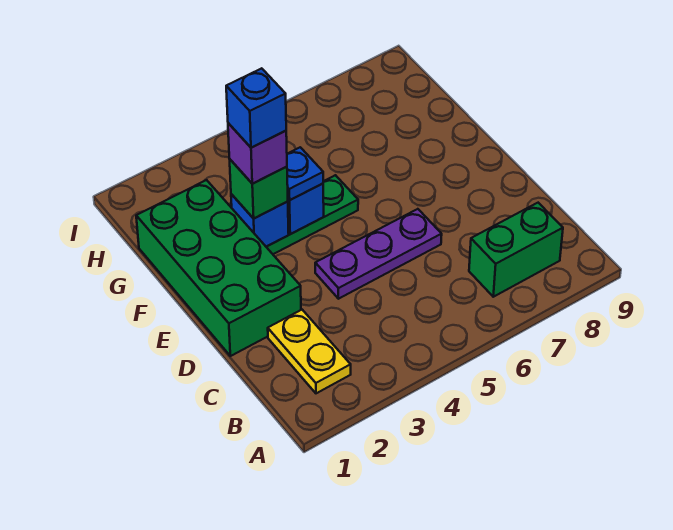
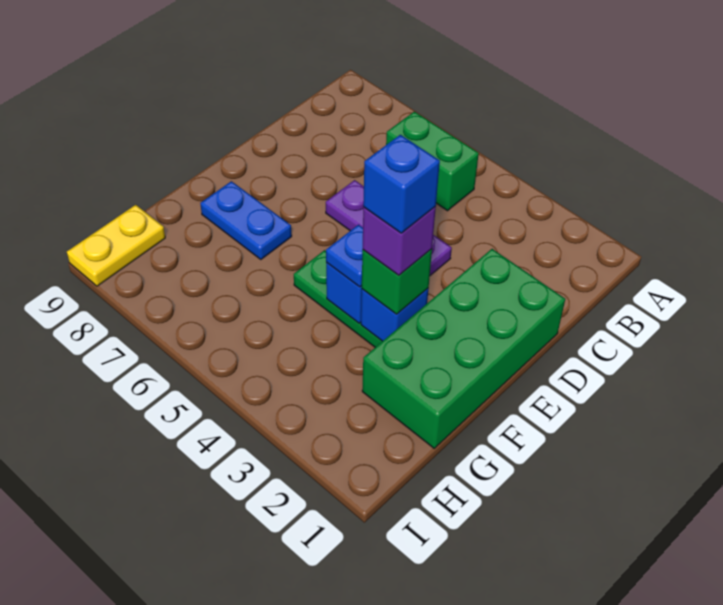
yellow plate B2:C2 level 1 -> yellow plate H9:I9 level 1
green brick B7:B8 level 1 -> green brick B5:B6 level 1
none -> blue plate F7:F8 level 1

